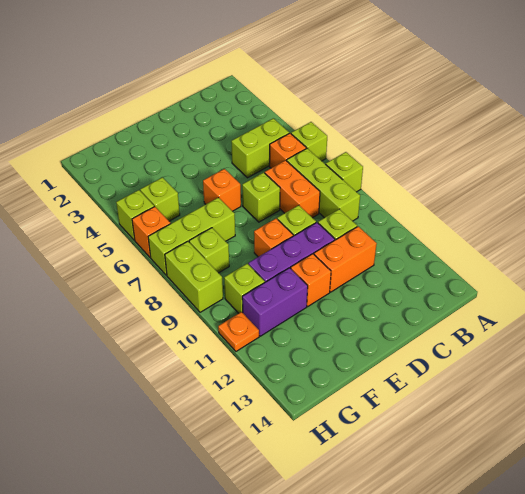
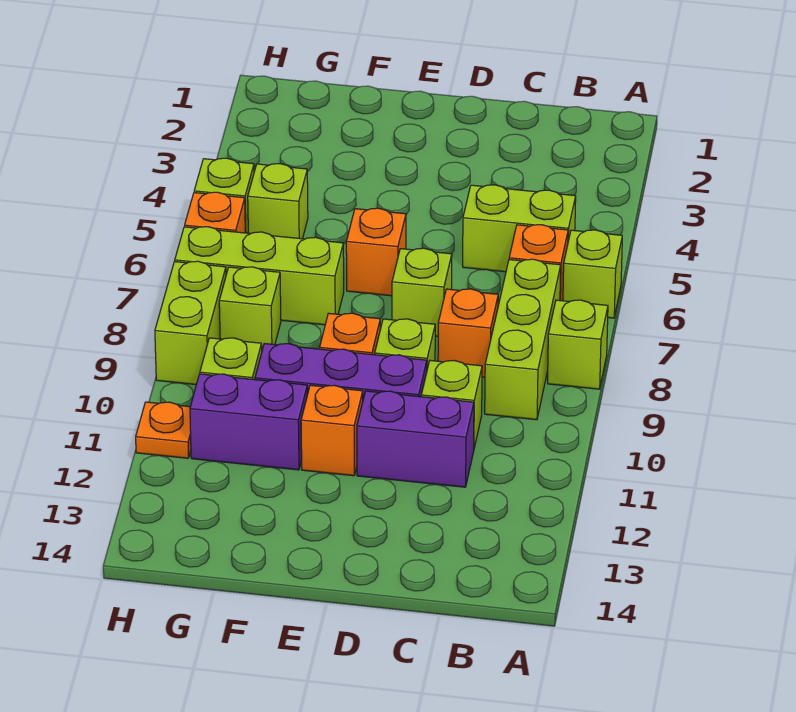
orange brick C7:C8 level 1 -> orange brick C8 level 1
orange brick C11:D11 level 1 -> purple brick C11:D11 level 1

